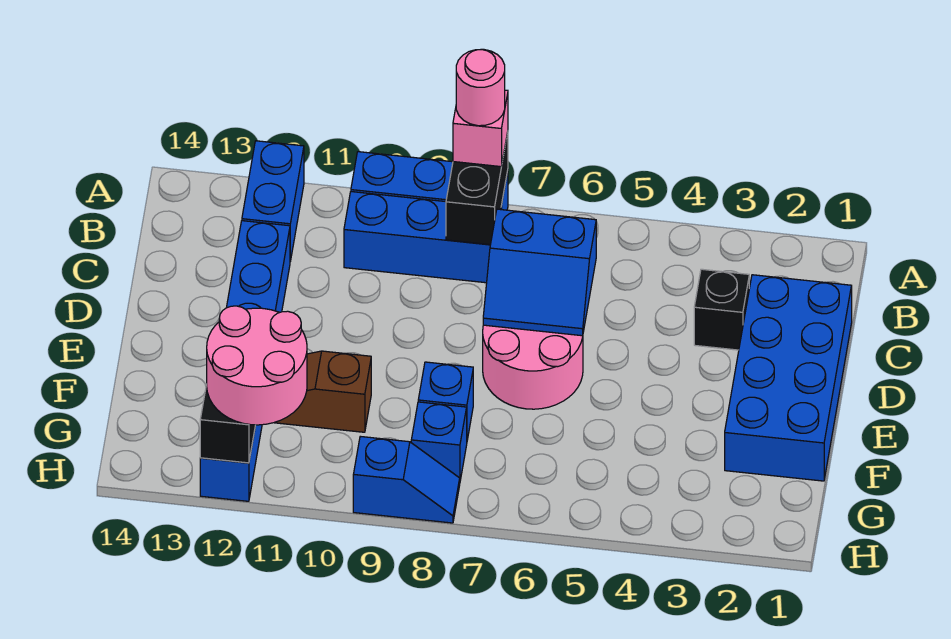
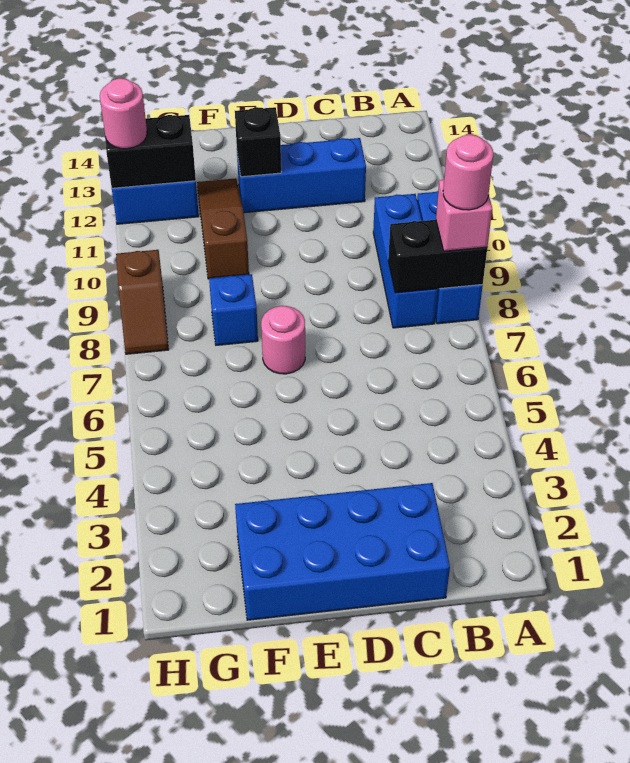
blue brick A12:B12 level 1 -> none
black brick C3 level 1 -> black brick E12 level 2
blue slope C6:D7 level 2 top C -> none
pink round brick D6:E7 level 1 -> pink round brick E7 level 1
blue brick G8 level 1 -> none
pink round brick G11:H12 level 3 -> pink round brick H12 level 3
blue slope H8:H9 level 1 top 9 -> brown slope H8:H9 level 1 top 9

